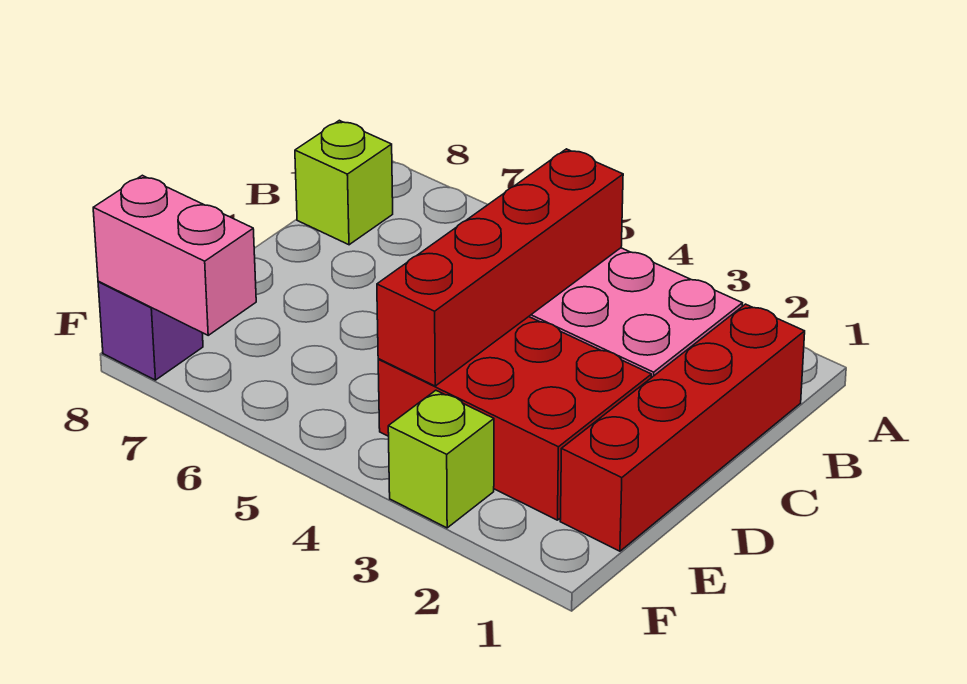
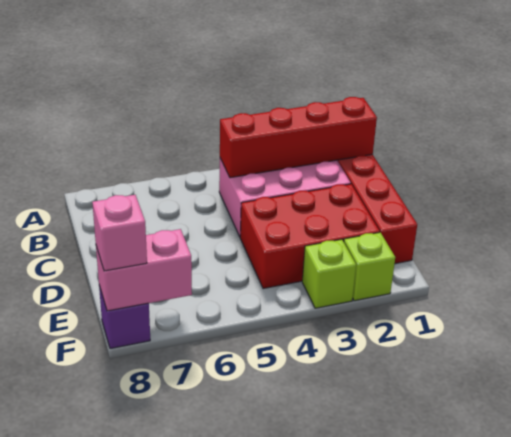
red brick B4:E4 level 2 -> red brick B1:B4 level 2
lime brick B8 level 1 -> lime brick F2 level 1
none -> pink brick F8 level 3

